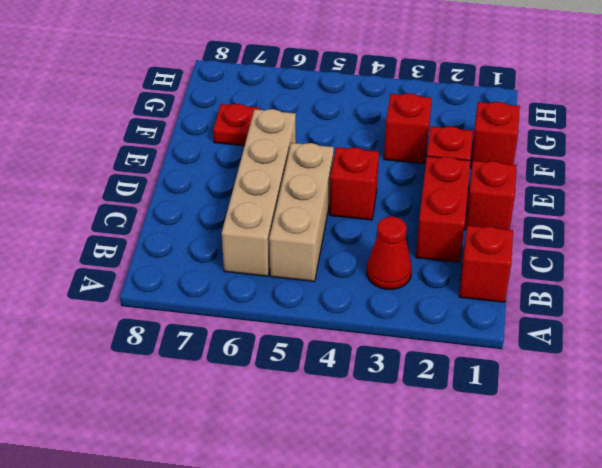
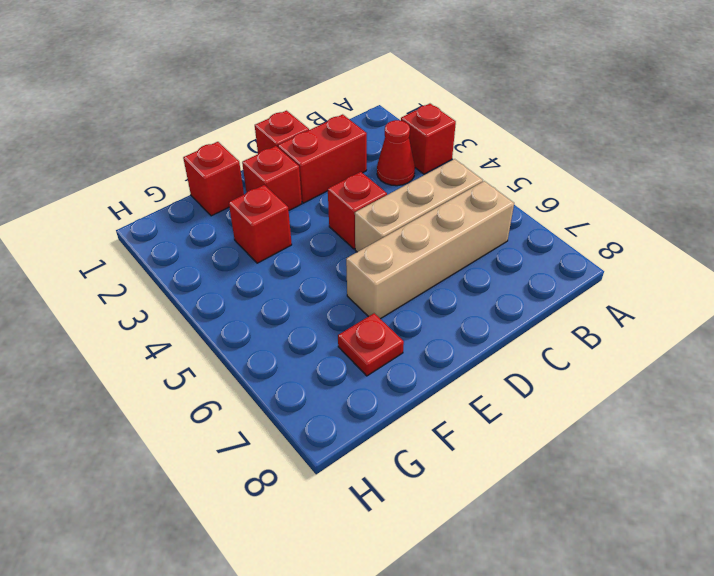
red brick B1 level 1 -> red brick A3 level 1

